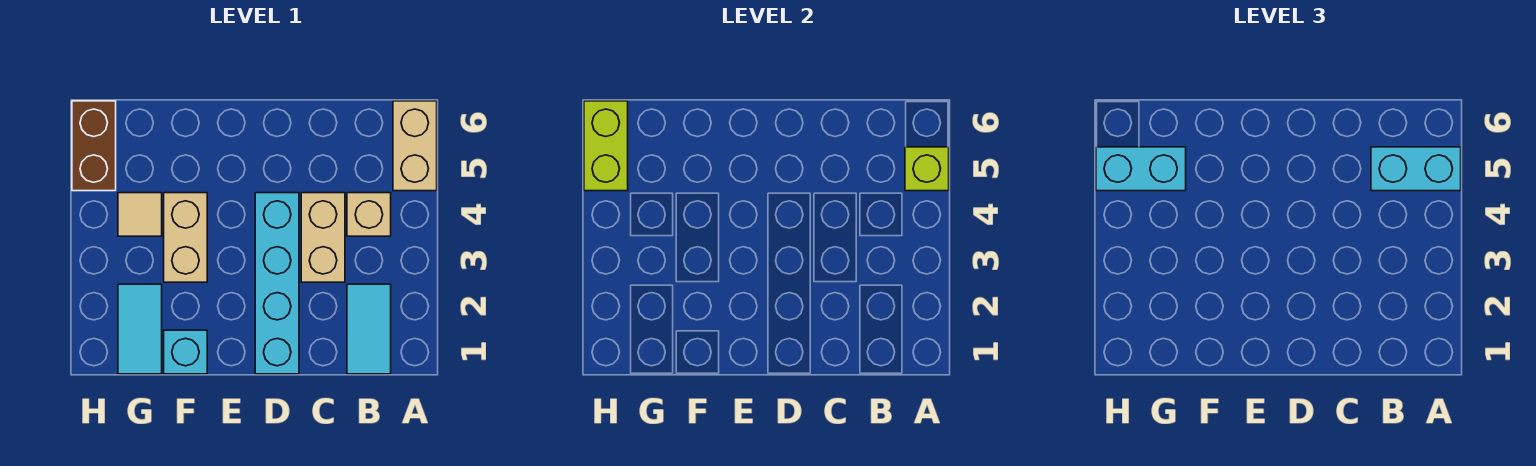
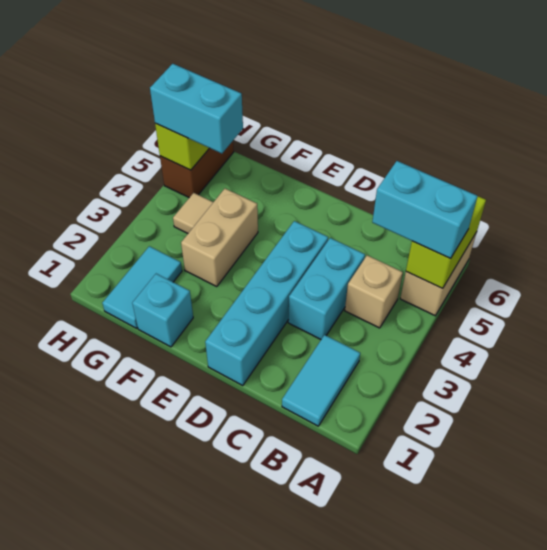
lime brick A5 level 2 -> lime brick A5:A6 level 2
tan brick C3:C4 level 1 -> cyan brick C3:C4 level 1

